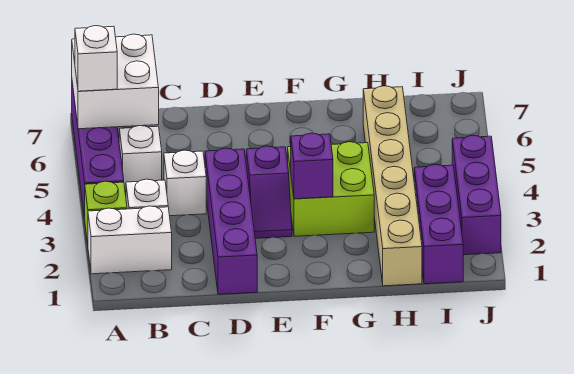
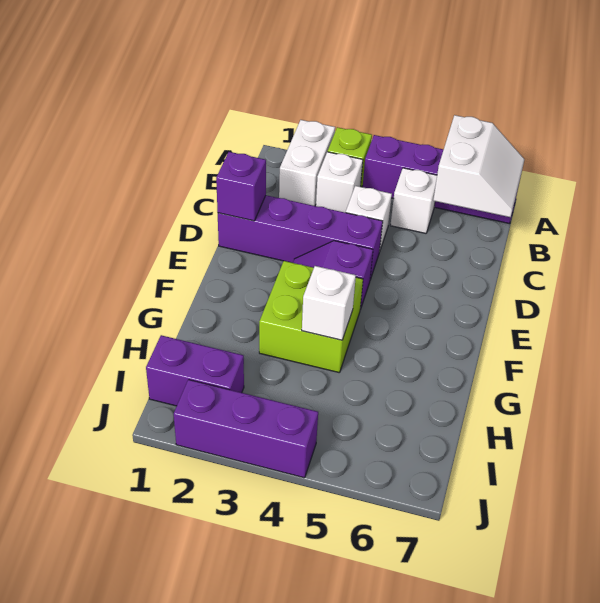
white brick A6:B7 level 2 -> white slope A6:B7 level 2 top 6
white brick A6 level 3 -> white brick G4 level 2
purple brick F3 level 2 -> purple brick D1 level 2
tan brick H1:H6 level 1 -> none
purple brick I1:I3 level 1 -> purple brick I1:I2 level 1

